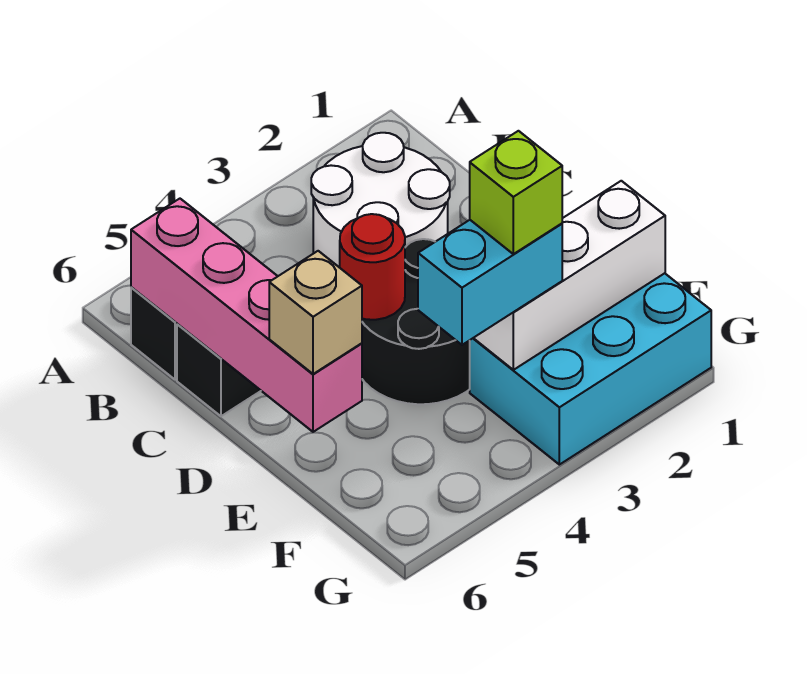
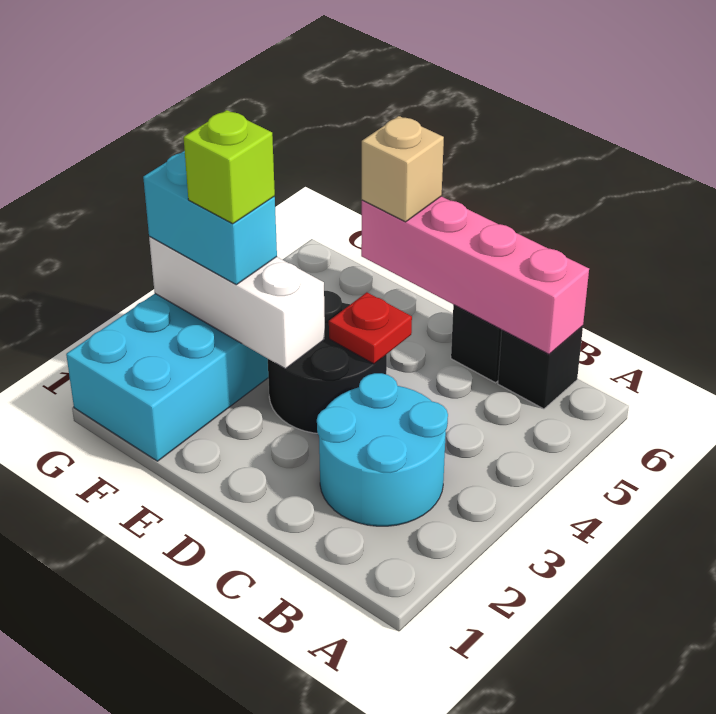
white round brick B2:C3 level 1 -> cyan round brick B2:C3 level 1
red round brick D4 level 2 -> red plate D4 level 2
white brick F1:F3 level 2 -> white brick E3:G3 level 2
cyan brick F3:F4 level 3 -> cyan brick F3:G3 level 3

